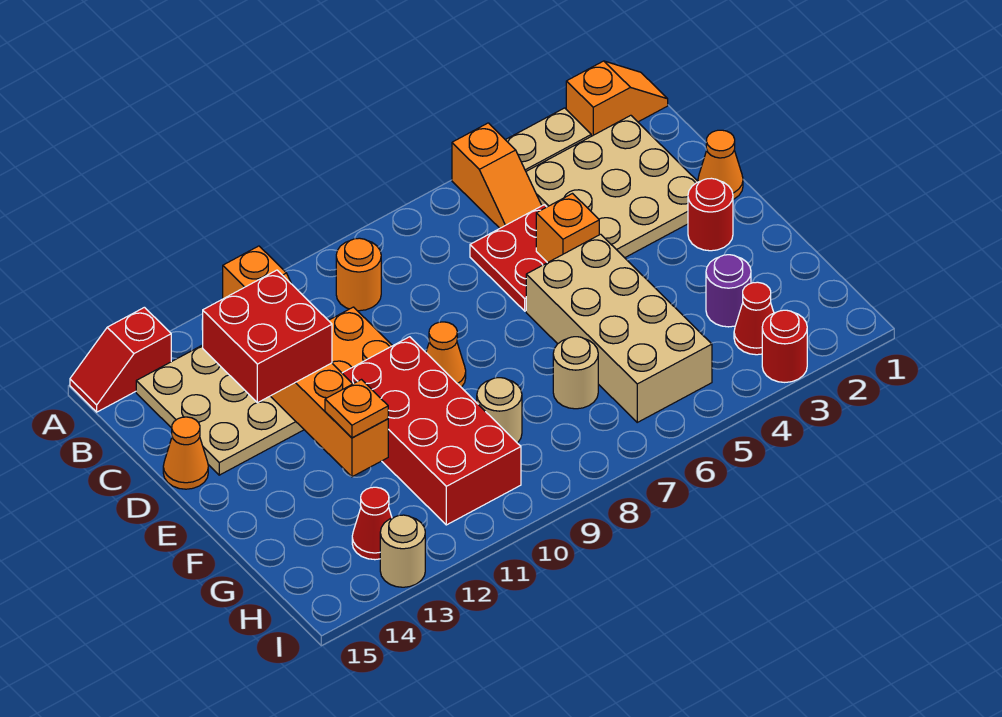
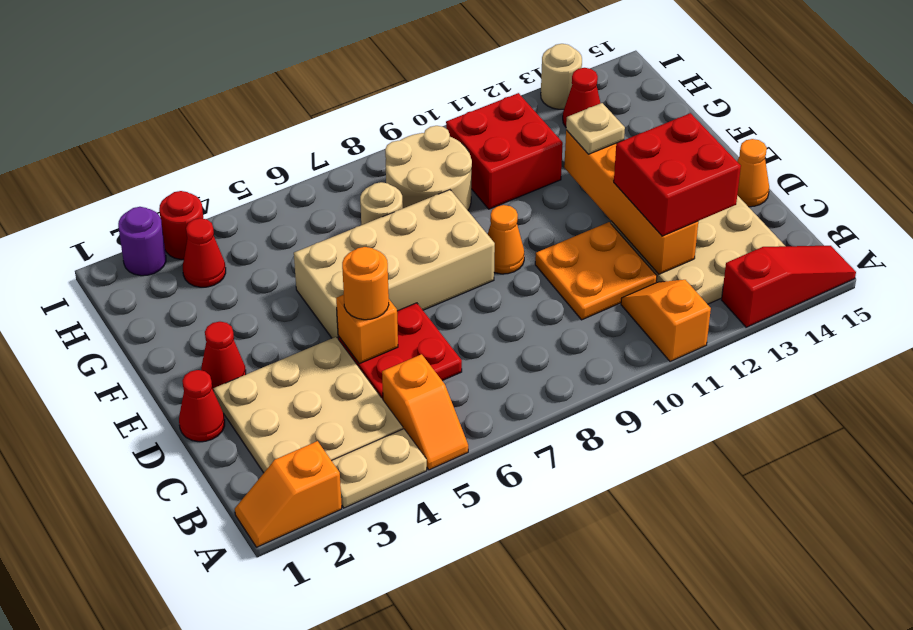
orange slope A5:B5 level 1 top A -> orange slope A5:B5 level 1 top B
red slope A14:A15 level 1 top 14 -> red slope A13:A15 level 1 top 13
orange round brick B9 level 1 -> orange round brick D5 level 3
orange cone D1 level 1 -> red cone D1 level 1
red round brick E2 level 1 -> red cone E2 level 1
tan brick E5:H6 level 1 -> tan brick E5:F8 level 1
red brick E10:H11 level 1 -> red brick G10:H11 level 1
orange plate F12 level 3 -> tan plate F12 level 3
purple round brick G3 level 1 -> purple round brick I2 level 1
tan round brick G9 level 1 -> tan round brick G8:H9 level 1

